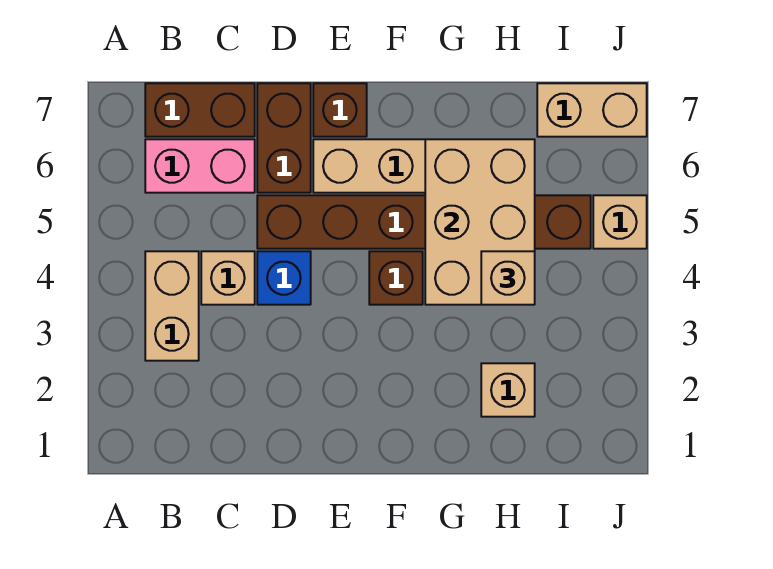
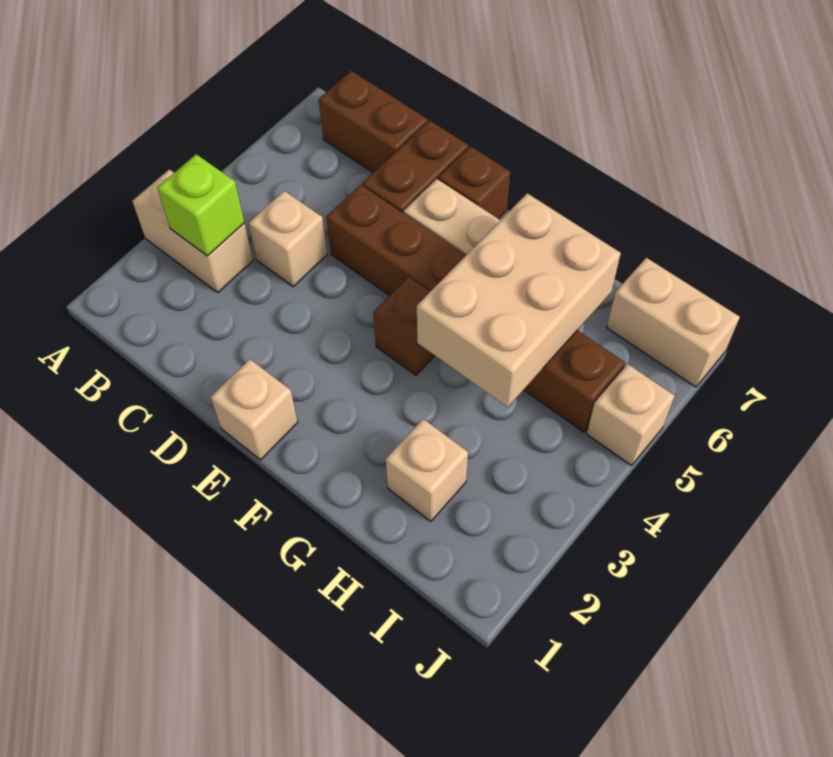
tan brick B3:B4 level 1 -> tan brick A3:B3 level 1
none -> lime brick B3 level 2
pink brick B6:C6 level 1 -> none
blue brick D4 level 1 -> none
tan brick H4 level 3 -> tan brick E1 level 1

